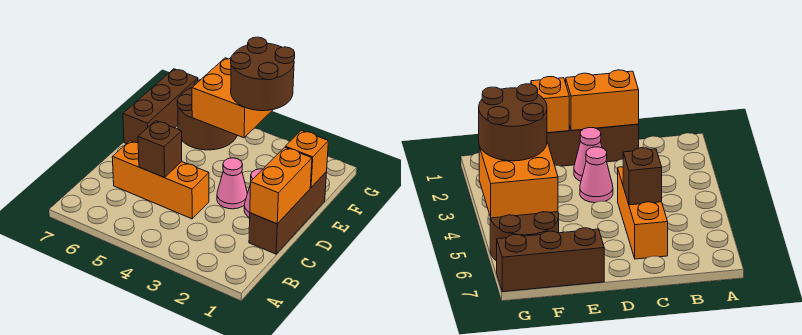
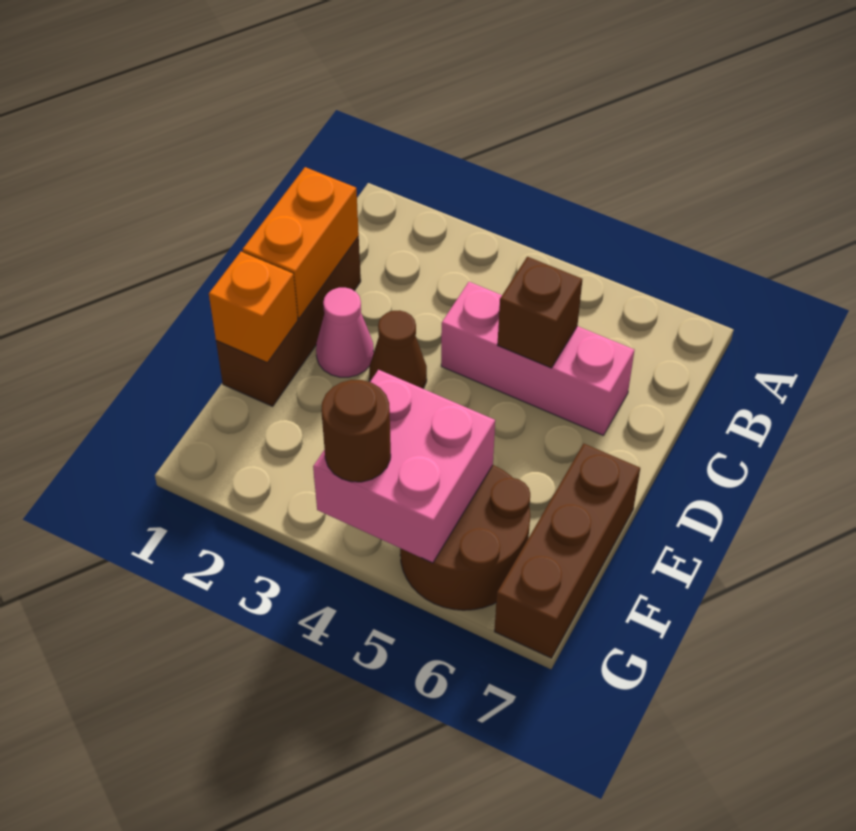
orange brick C4:C6 level 1 -> pink brick C4:C6 level 1
pink cone D3 level 1 -> brown cone D3 level 1
brown round brick F3:G4 level 3 -> brown round brick G4 level 3
orange brick F4:G5 level 2 -> pink brick F4:G5 level 2

